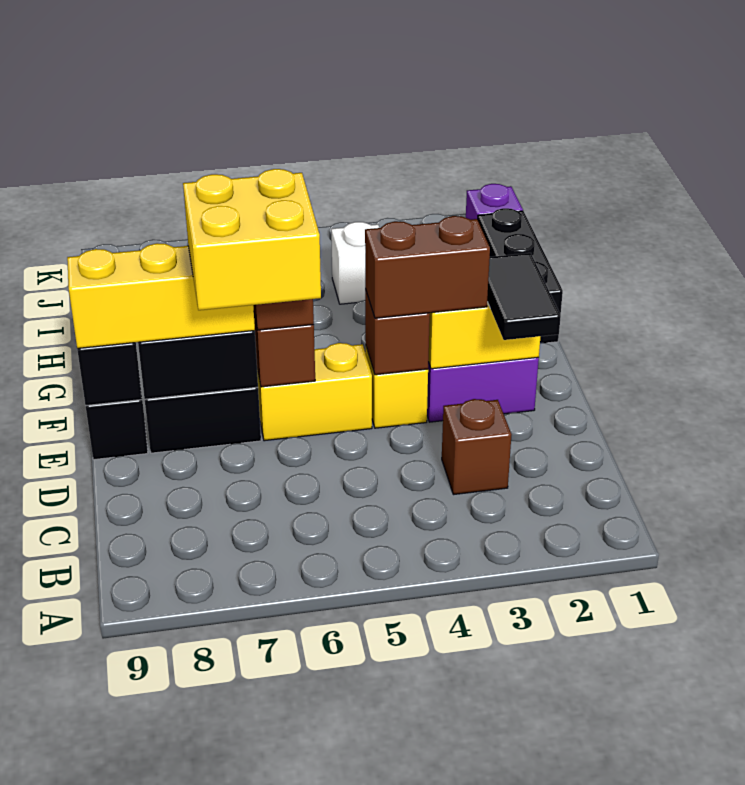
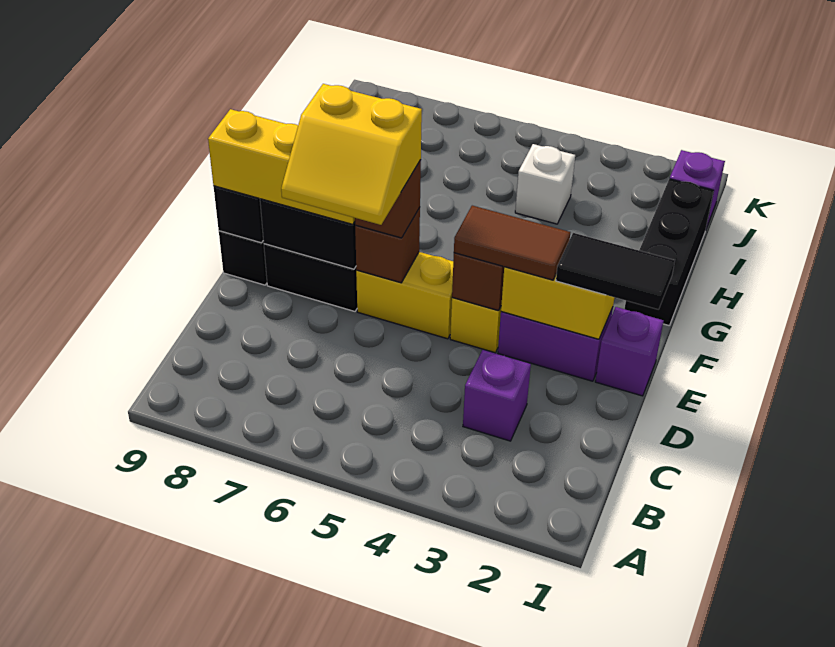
brown brick C3 level 1 -> purple brick C3 level 1
black tile D2:E2 level 3 -> black tile E1:E2 level 3
yellow brick D6:E7 level 4 -> yellow slope D6:E7 level 4 top E
none -> purple brick E1 level 1
brown brick E3:E4 level 3 -> brown tile E3:E4 level 3

